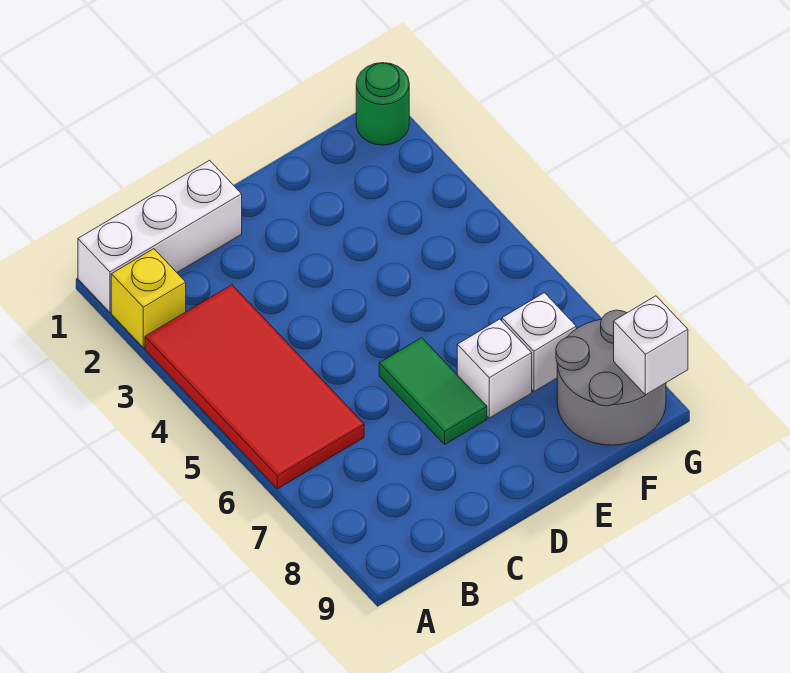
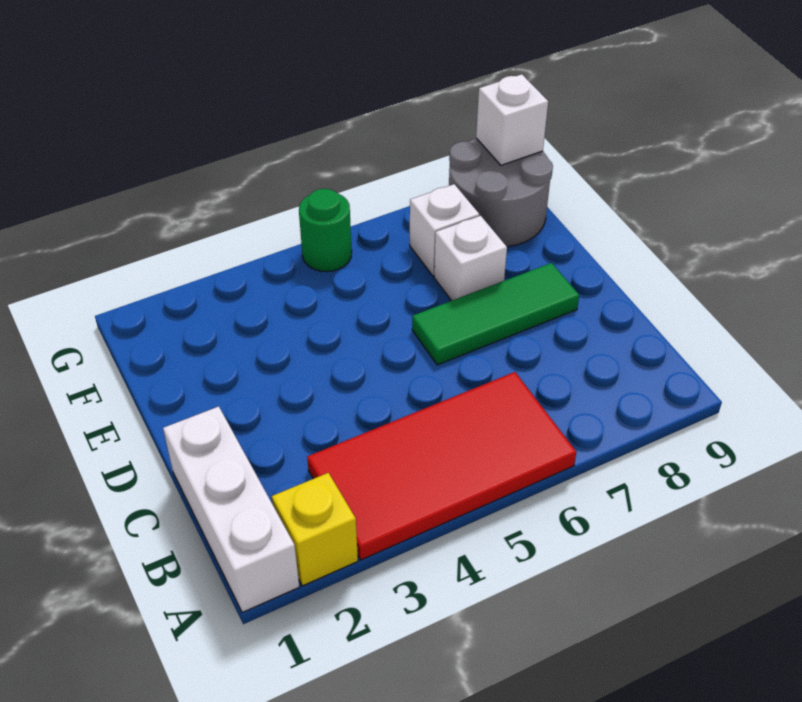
green tile D6:D7 level 1 -> green tile D6:D8 level 1
green round brick G1 level 1 -> green round brick G5 level 1

